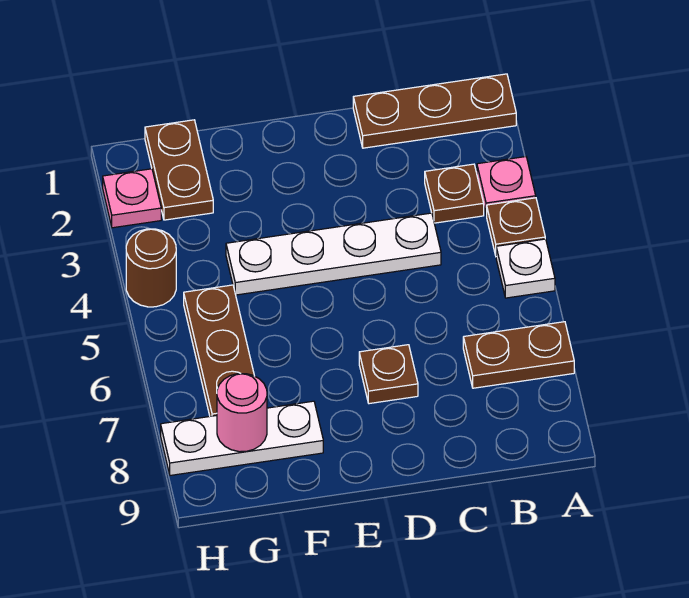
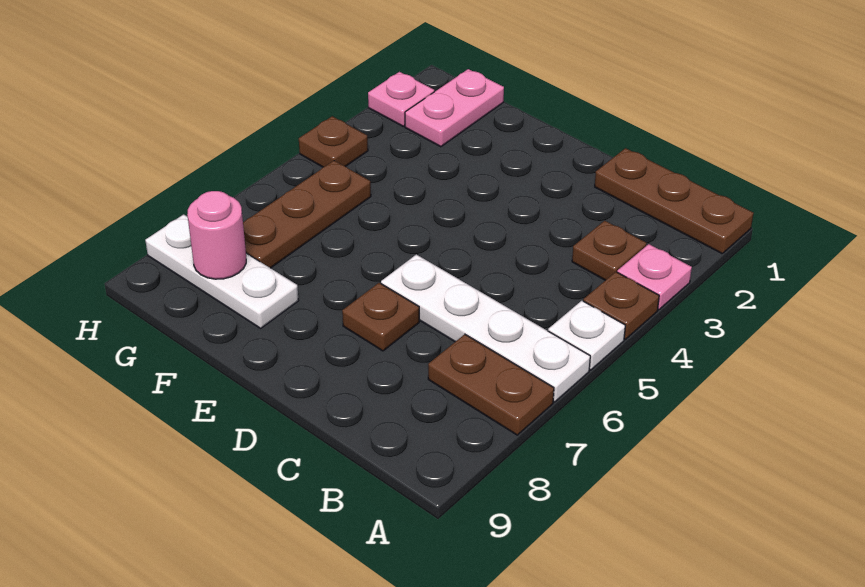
white plate C4:F4 level 1 -> white plate A6:D6 level 1
brown plate G1:G2 level 1 -> pink plate G1:G2 level 1
brown round brick H4 level 1 -> brown plate H4 level 1

